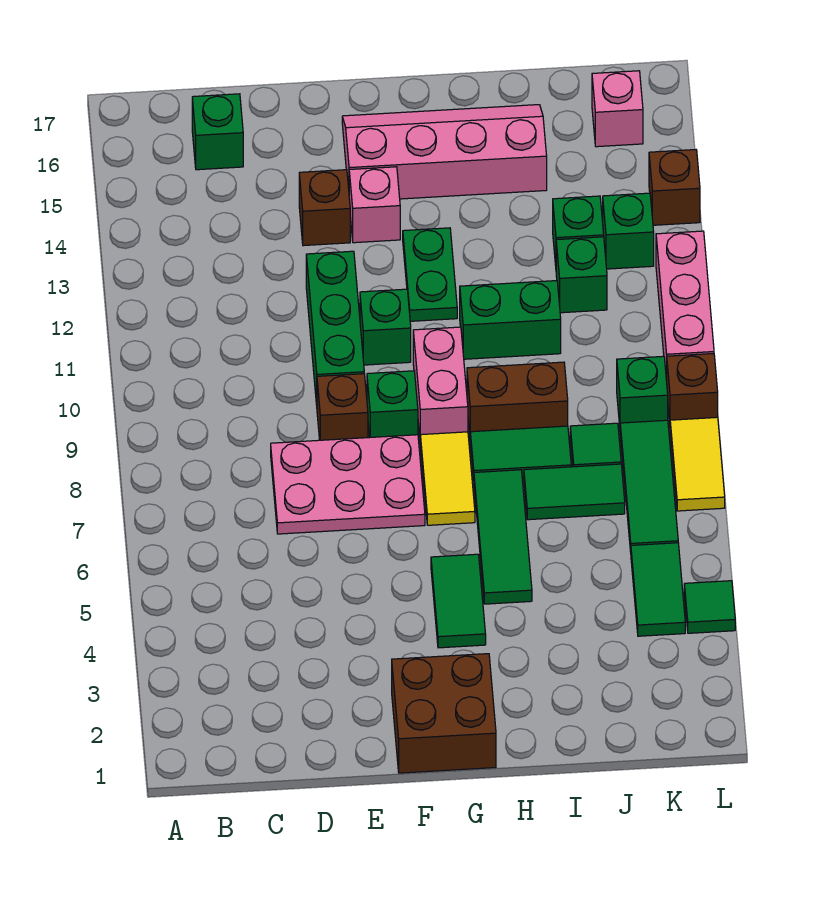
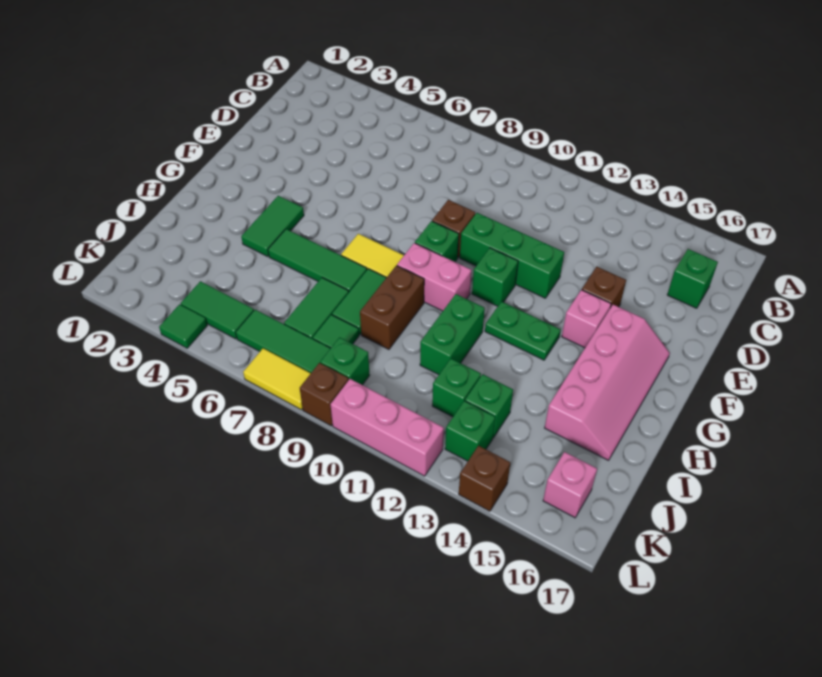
pink plate D7:F8 level 1 -> none
brown brick F1:G2 level 1 -> none
green tile G4:G5 level 1 -> green tile G4:H4 level 1

